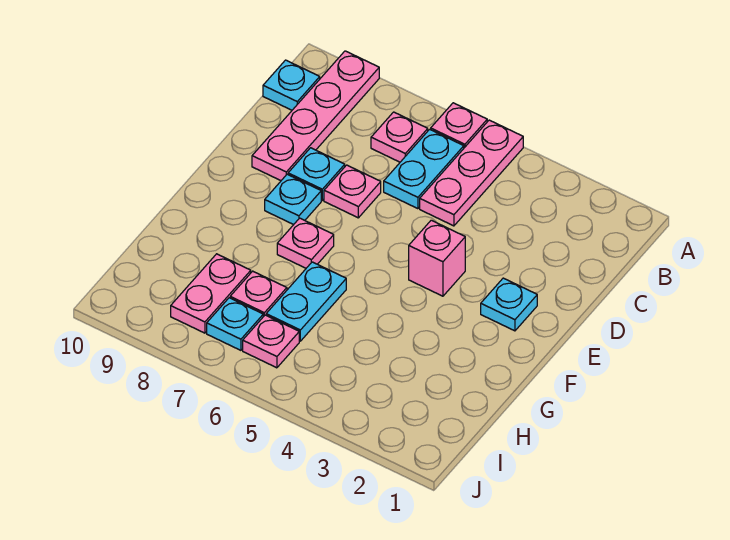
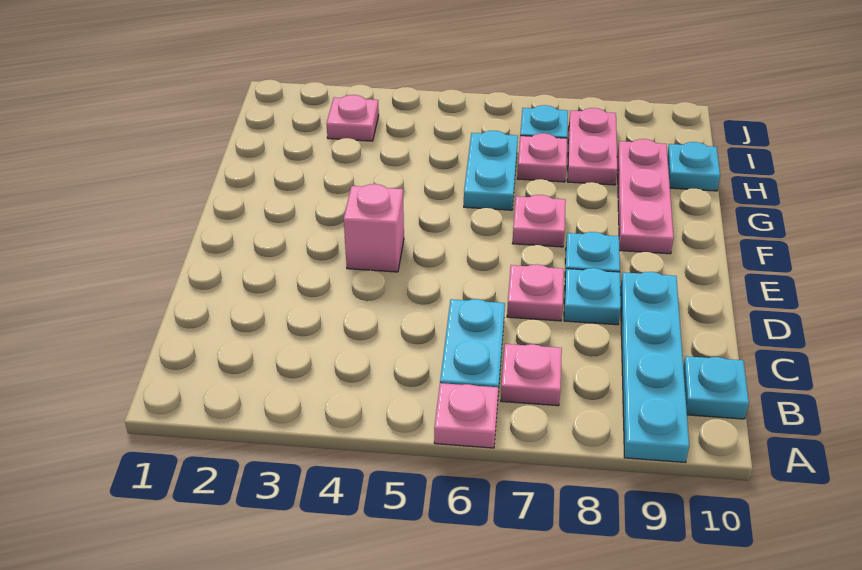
pink plate A5:C5 level 1 -> pink plate F9:H9 level 1
pink plate A9:D9 level 1 -> cyan plate A9:D9 level 1
cyan plate E2 level 1 -> cyan plate H10 level 1
pink plate I6 level 1 -> pink plate I3 level 1

